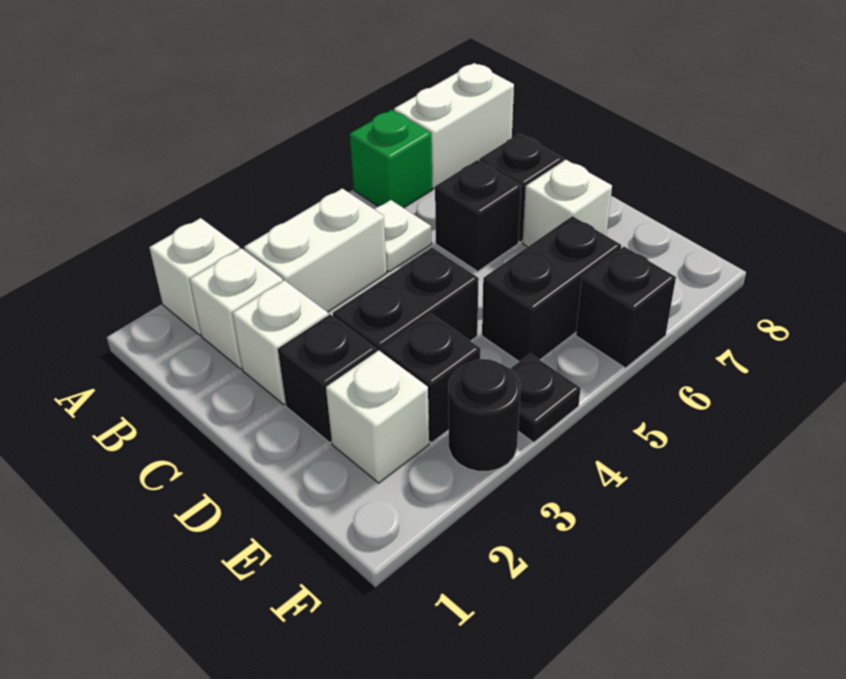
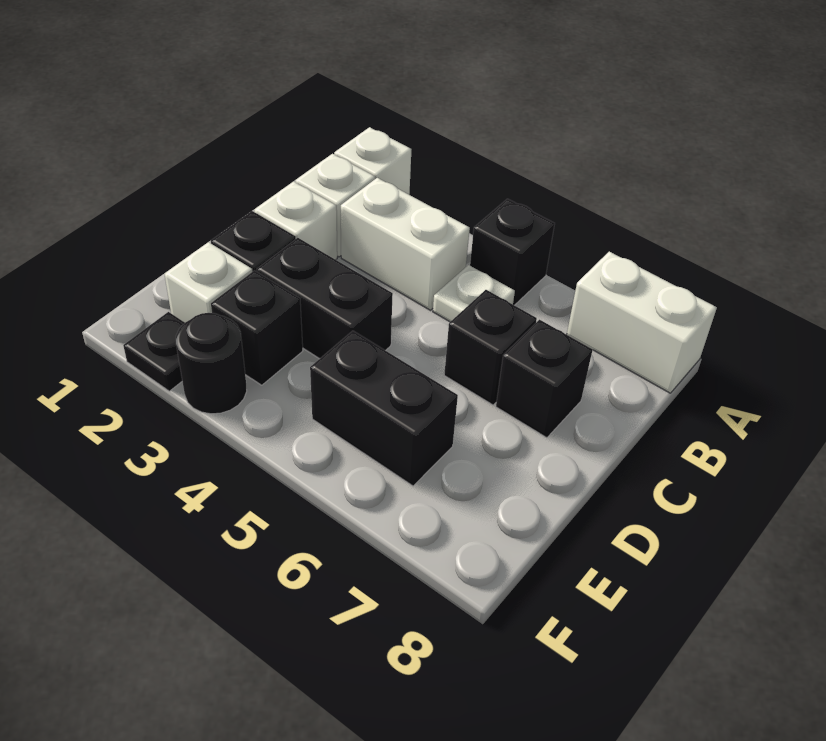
green brick A6 level 1 -> none
white brick D7 level 1 -> none
black plate F4 level 1 -> black plate F2 level 1
black brick F6 level 1 -> black brick A5 level 1

